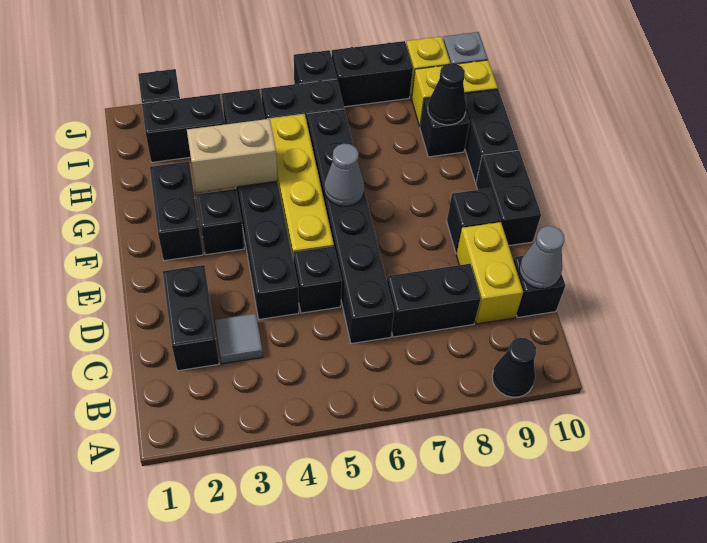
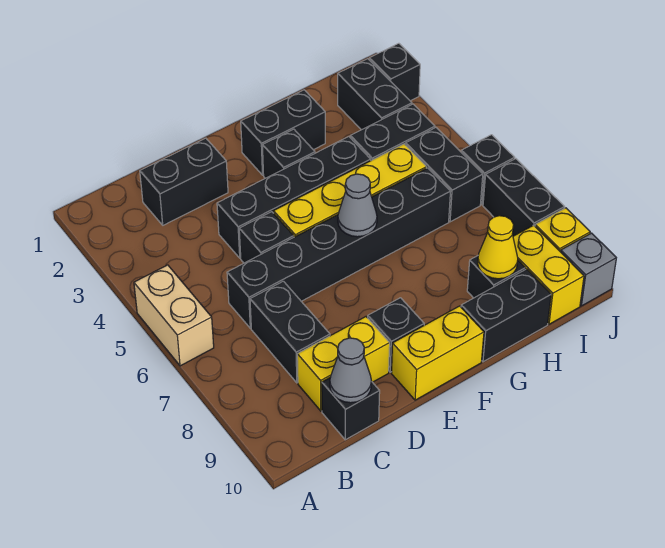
black cone A9 level 1 -> none
grey tile C3 level 1 -> none
black brick E10:F10 level 1 -> yellow brick E10:F10 level 1
tan brick G3:G4 level 2 -> tan brick A5:A6 level 1
black cone H9 level 2 -> yellow cone H9 level 2

